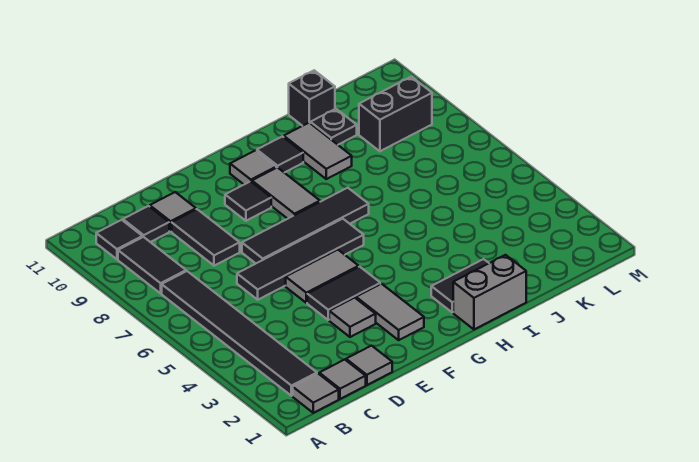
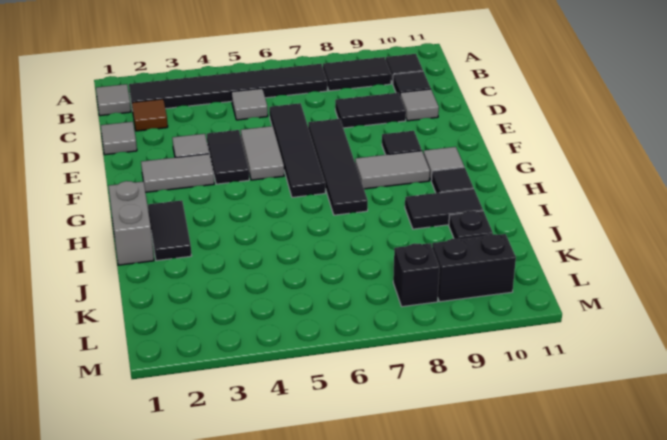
grey tile C1 level 1 -> grey tile C5 level 1
none -> brown tile C2 level 1
grey tile I9:I10 level 1 -> black tile I9:I10 level 1
black brick J11 level 1 -> black brick L8 level 1
black brick K9:L9 level 1 -> black brick L9:L10 level 1

